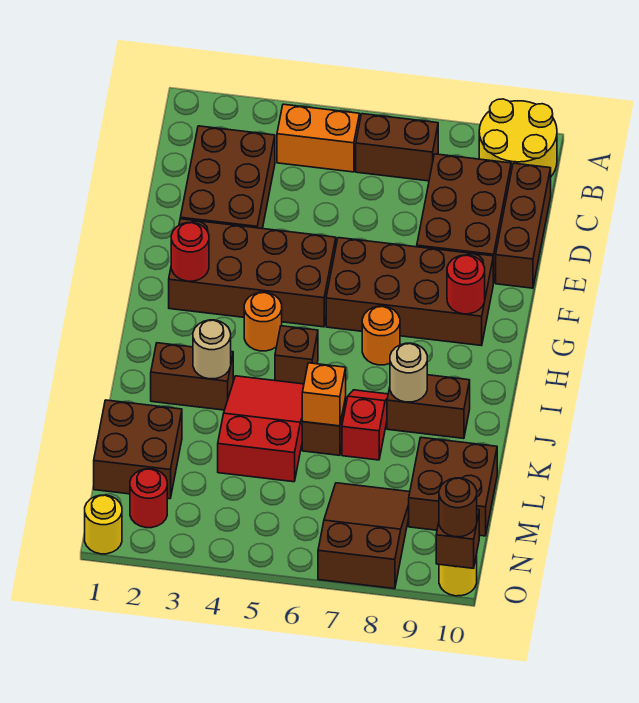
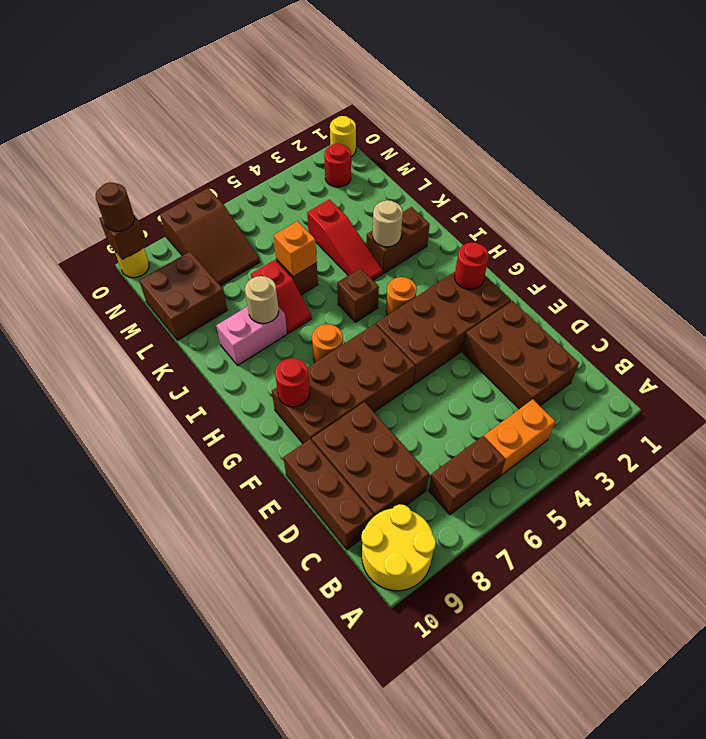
red slope J4:L5 level 1 top L -> red slope J4:L4 level 1 top L
brown brick J8:J9 level 1 -> pink brick J8:J9 level 1
brown brick L1:M2 level 1 -> none

